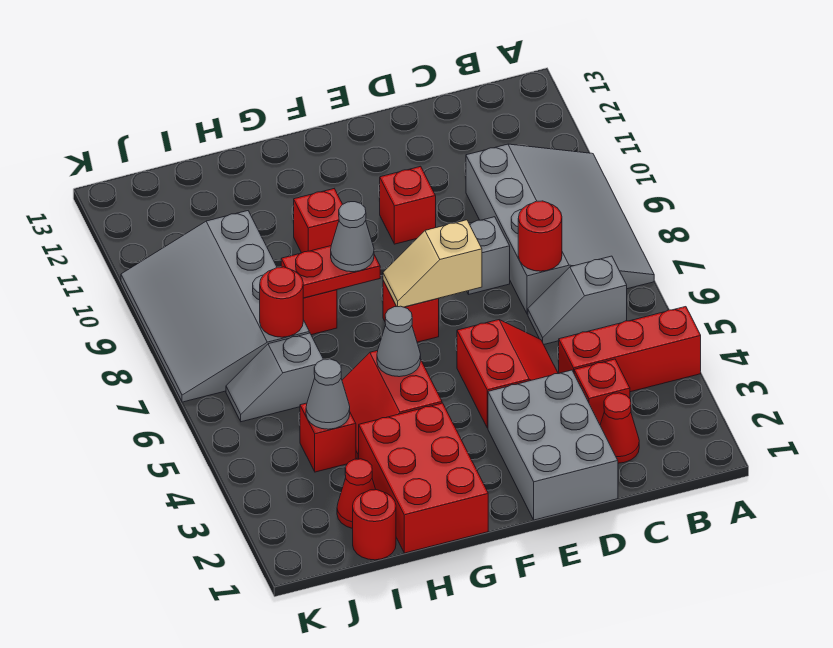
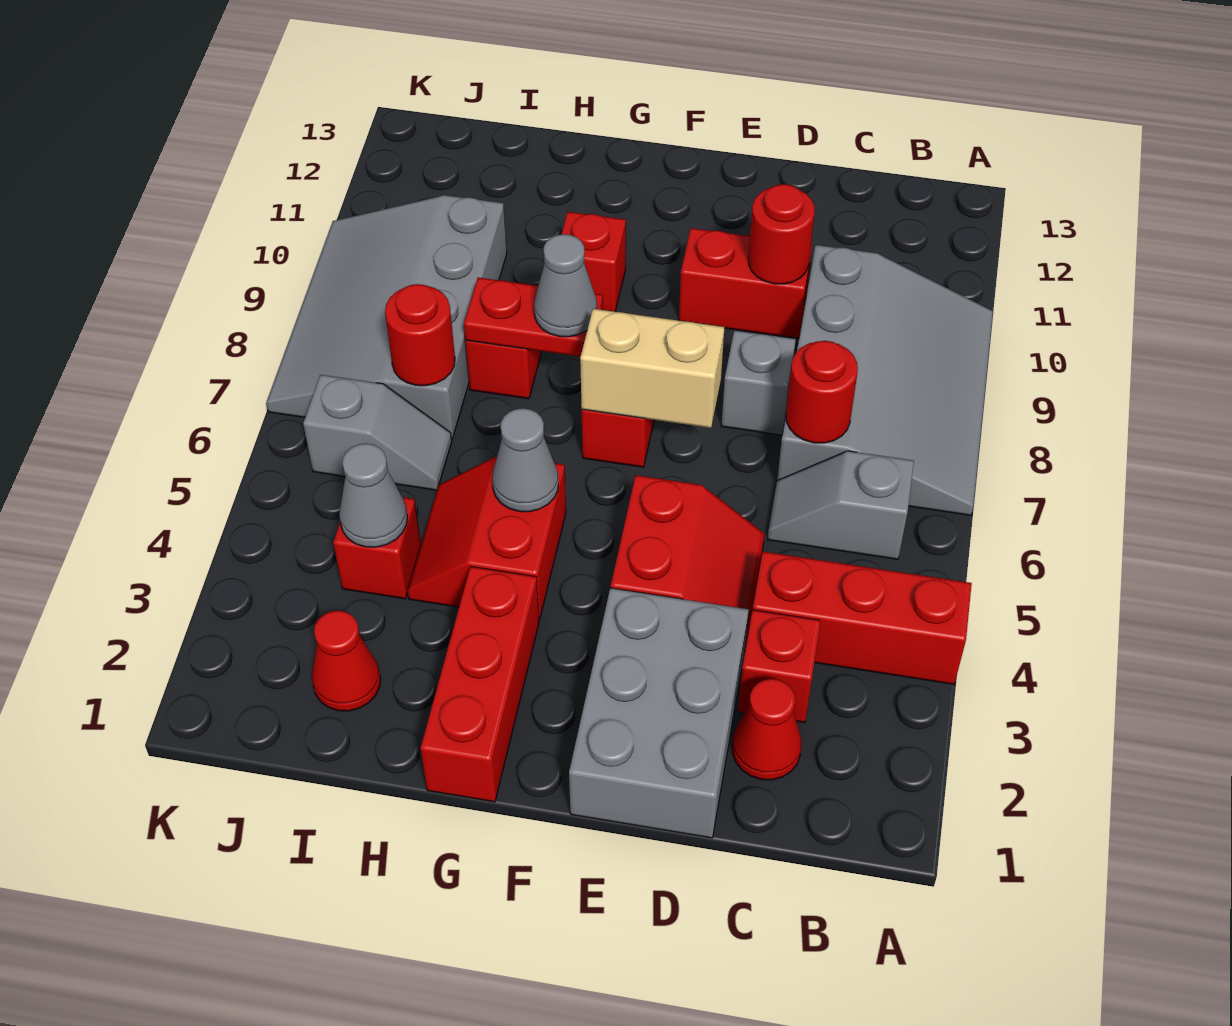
tan slope E7:F7 level 2 top E -> tan brick E7:F7 level 2
red brick E10 level 1 -> red brick D10:E10 level 1
red brick G1:H3 level 1 -> red brick G1:G3 level 1
red round brick I1 level 1 -> red round brick D10 level 2
grey slope I6:J6 level 1 top I -> grey slope I6:J6 level 1 top J

